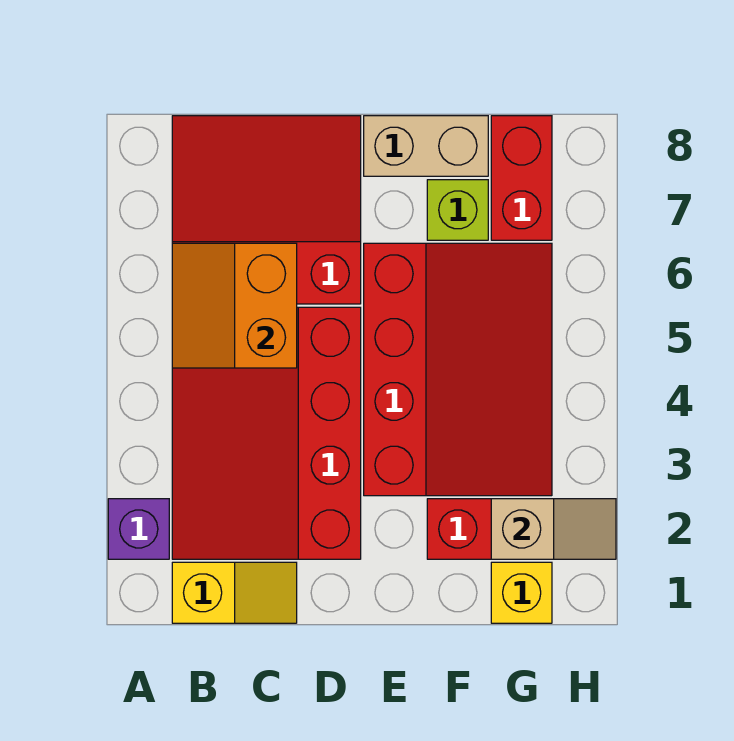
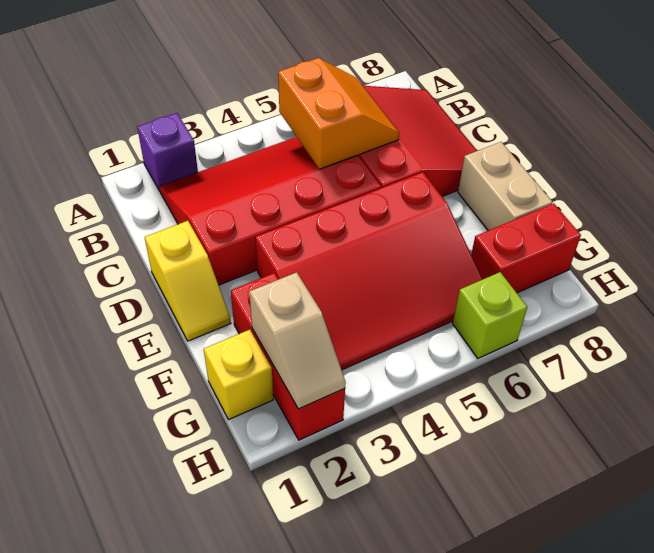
yellow slope B1:C1 level 1 top B -> yellow slope D1:E1 level 1 top D
orange slope B5:C6 level 2 top C -> orange slope B5:C6 level 2 top 5
lime brick F7 level 1 -> lime brick H6 level 1

